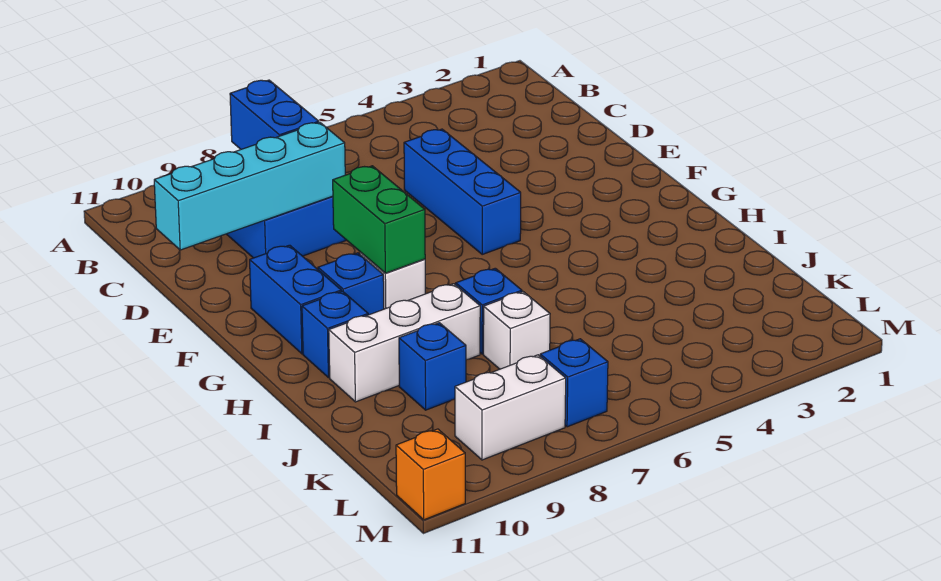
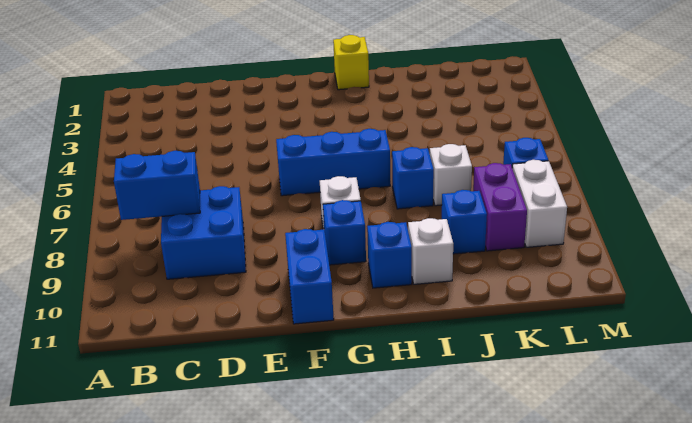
blue brick D5:F5 level 1 -> blue brick F6:H6 level 1
cyan brick D8:D11 level 2 -> none
green brick F8:G8 level 2 -> none
blue brick F10:G10 level 1 -> blue brick F10:F11 level 1
none -> yellow brick H1 level 1
white brick I8:I10 level 1 -> white brick I10 level 1
none -> purple brick K8:K9 level 1
orange brick M11 level 1 -> none

